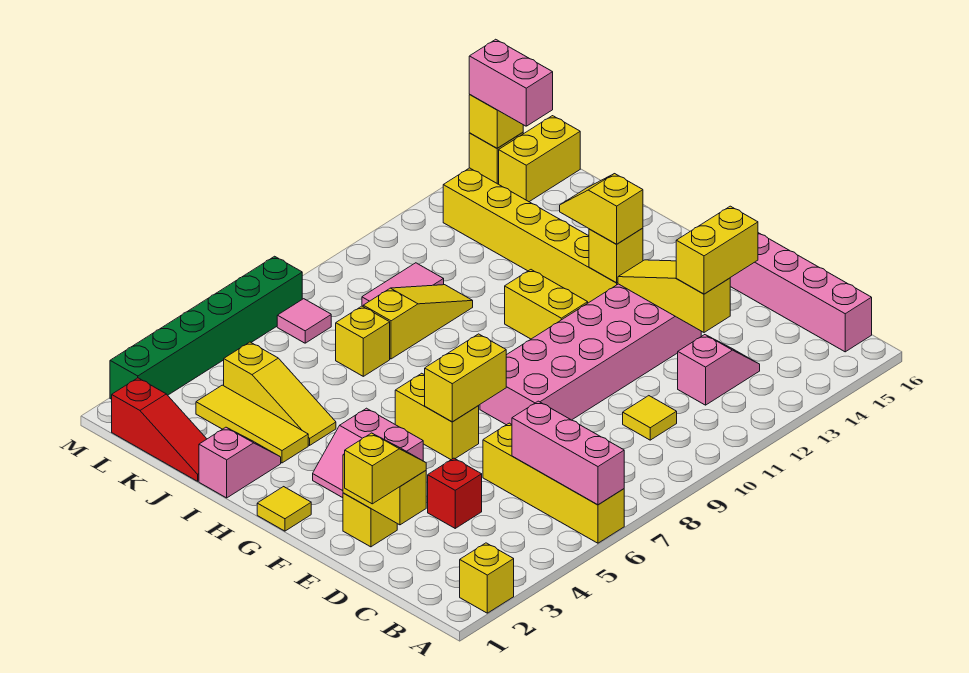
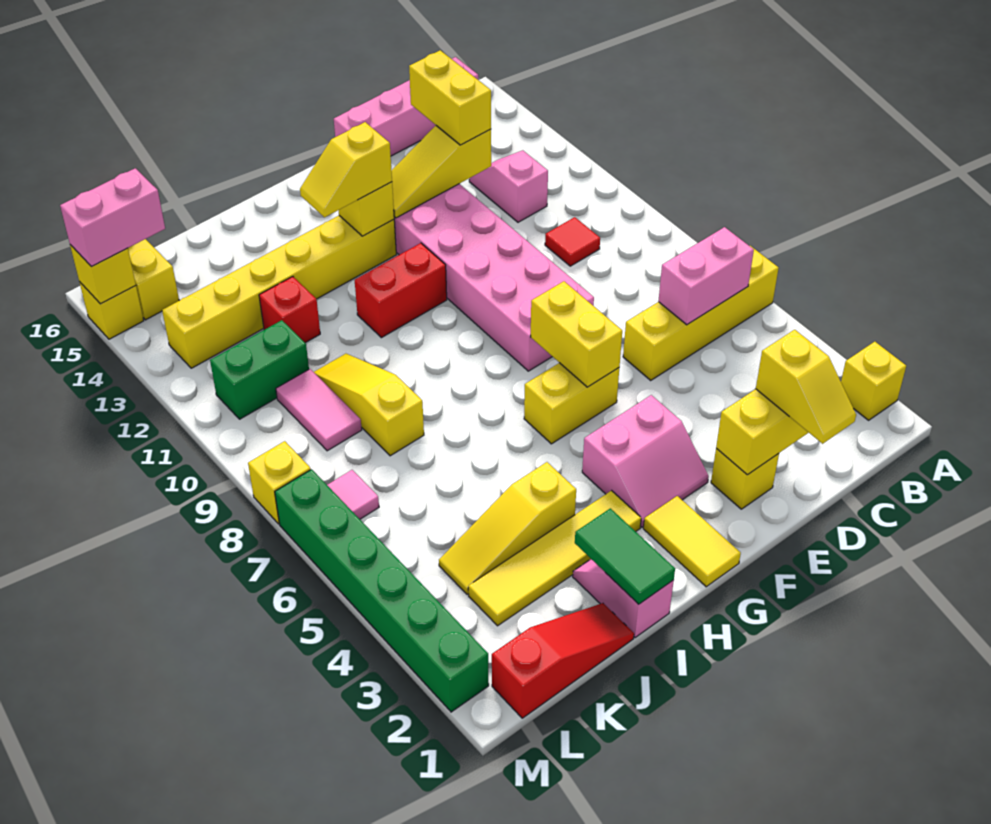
pink brick A6:C6 level 2 -> pink brick B6:C6 level 2
yellow tile C10 level 1 -> red tile C10 level 1
yellow slope D1:D2 level 3 top 1 -> yellow slope D1:D2 level 3 top 2
red brick D4 level 1 -> red brick J12 level 1
yellow tile G1 level 1 -> yellow tile G1:G2 level 1
yellow brick G11:H11 level 1 -> red brick G11:H11 level 1
none -> green tile I1:I2 level 2
yellow tile I3:K3 level 1 -> yellow tile H3:K3 level 1
yellow slope I4:K4 level 1 top K -> yellow slope I4:K4 level 1 top I
yellow brick J7 level 1 -> yellow brick M8 level 1
none -> green brick K11:L11 level 1

